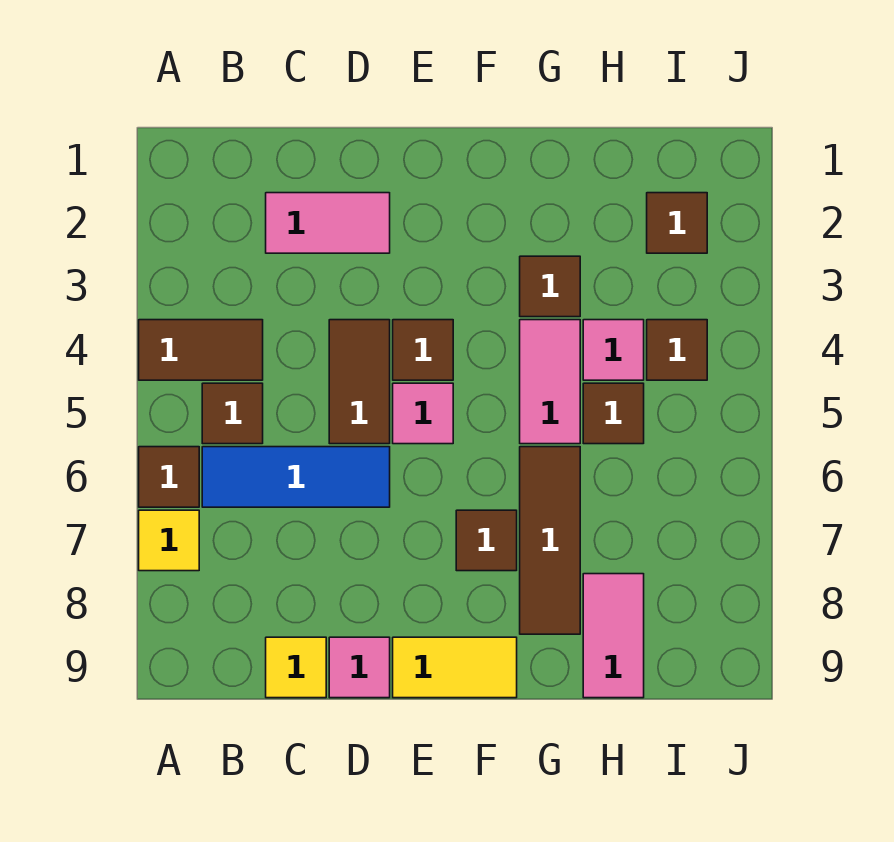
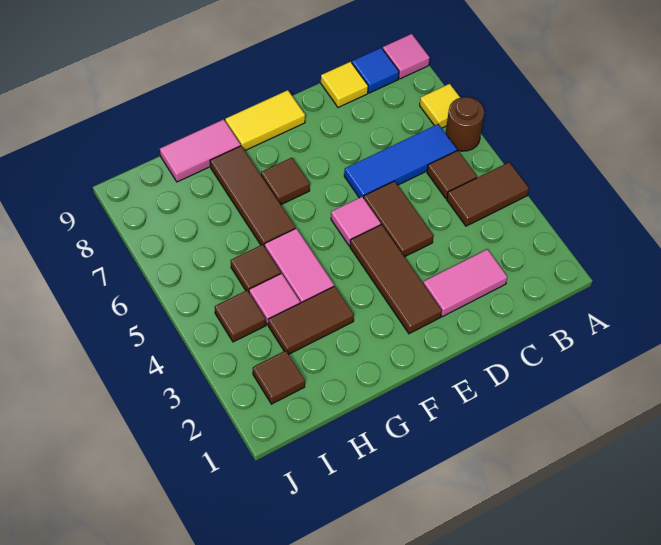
brown tile A6 level 1 -> brown round brick A6 level 1
none -> blue tile B9 level 1
pink tile D9 level 1 -> pink tile A9 level 1
brown tile E4 level 1 -> brown tile E2:E4 level 1
brown tile G3 level 1 -> brown tile G3:H3 level 1
pink tile H8:H9 level 1 -> pink tile G9:H9 level 1

